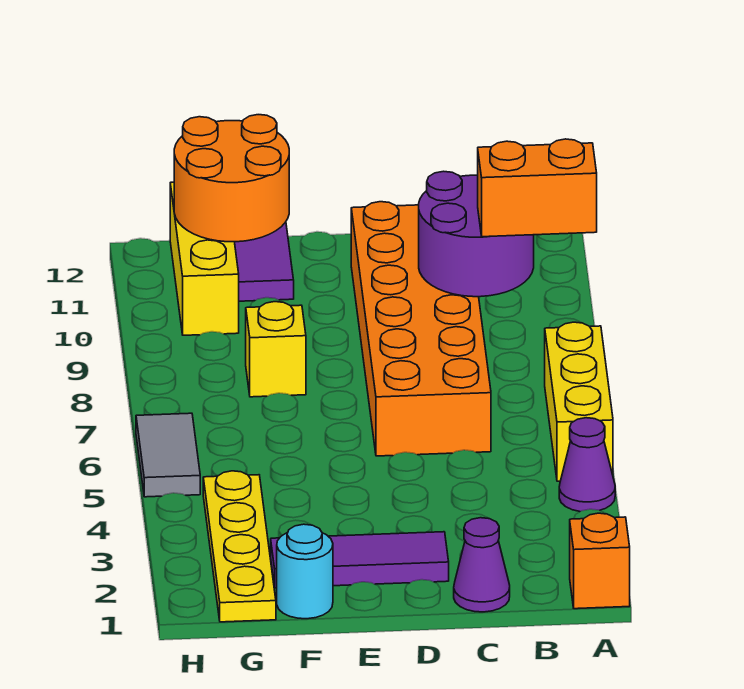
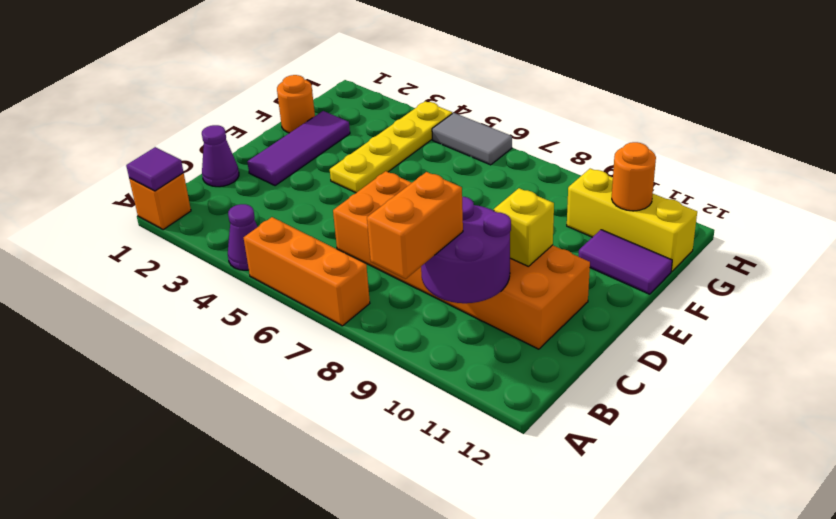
none -> purple tile A1 level 2
yellow brick A5:A7 level 1 -> orange brick A5:A7 level 1
cyan round brick F1 level 1 -> orange round brick F1 level 1
yellow brick F8 level 1 -> yellow brick D10 level 2
orange round brick F11:G12 level 2 -> orange round brick G11 level 2
yellow plate G1:G4 level 1 -> yellow plate E4:H4 level 1

